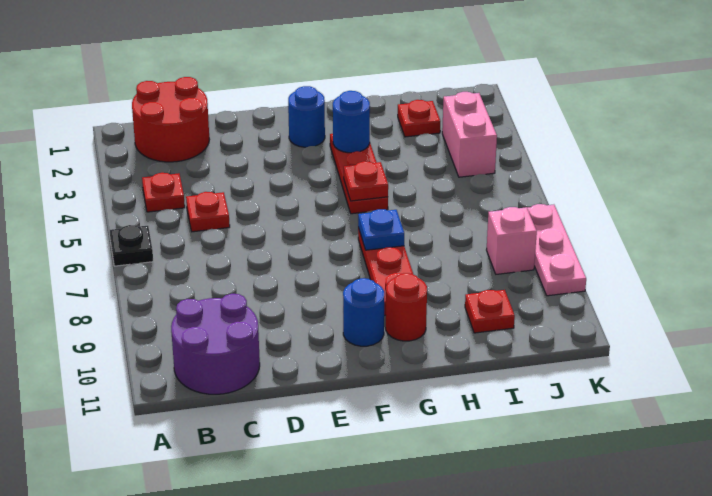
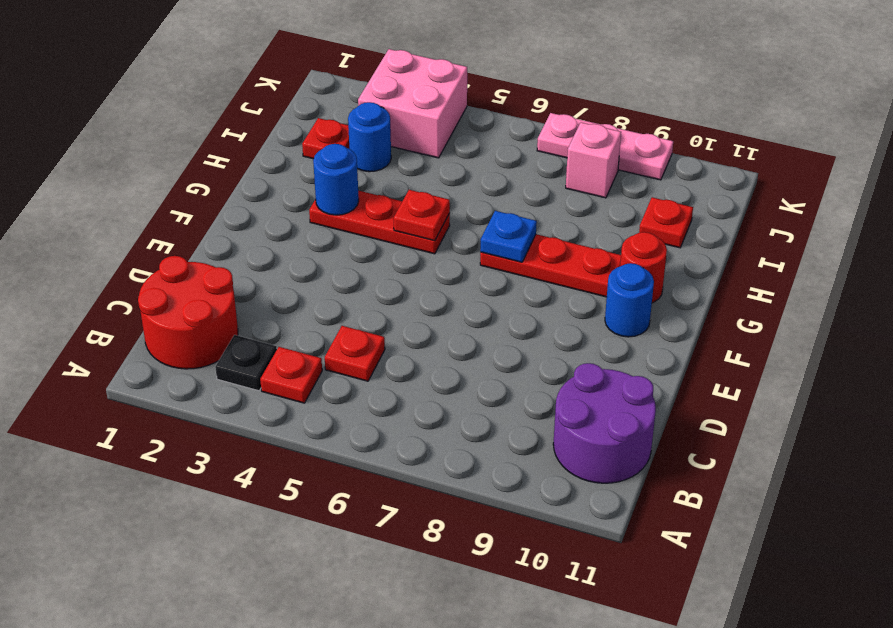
black plate A6 level 1 -> black plate B3 level 1
blue round brick F2 level 1 -> blue round brick I3 level 1
pink brick J3:J4 level 1 -> pink brick J3:K4 level 1

